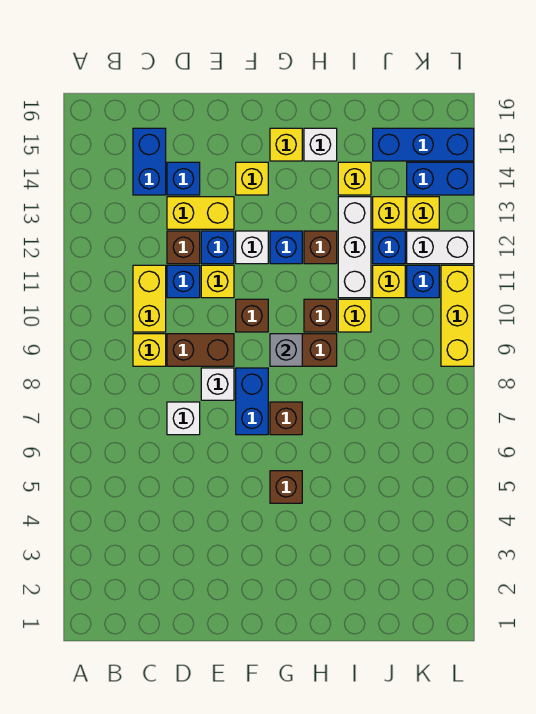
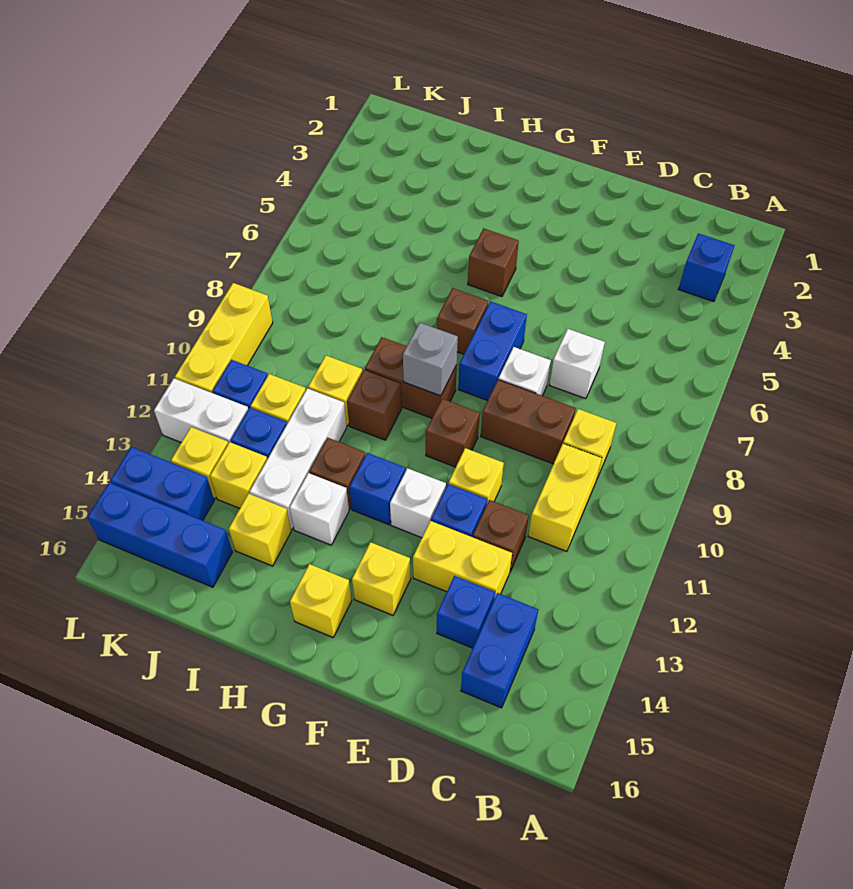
blue brick D11 level 1 -> blue brick B3 level 1
white brick H15 level 1 -> white brick H13 level 1

